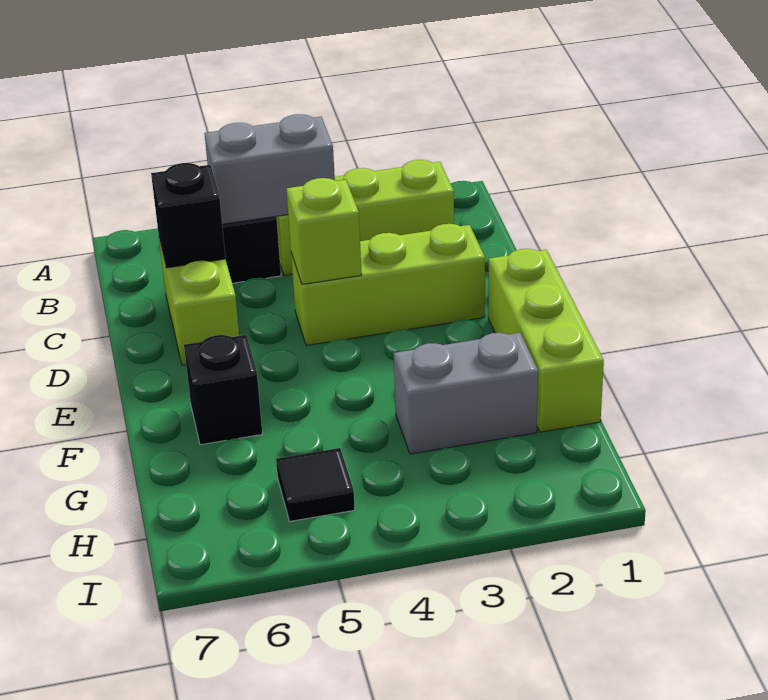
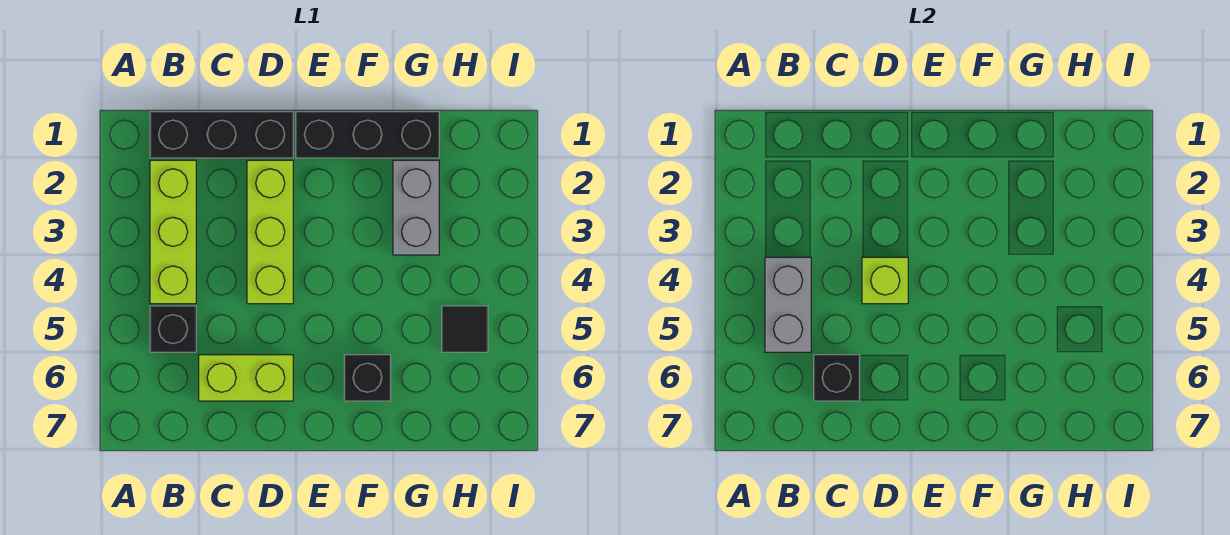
none -> black brick B1:D1 level 1
lime brick E1:G1 level 1 -> black brick E1:G1 level 1

